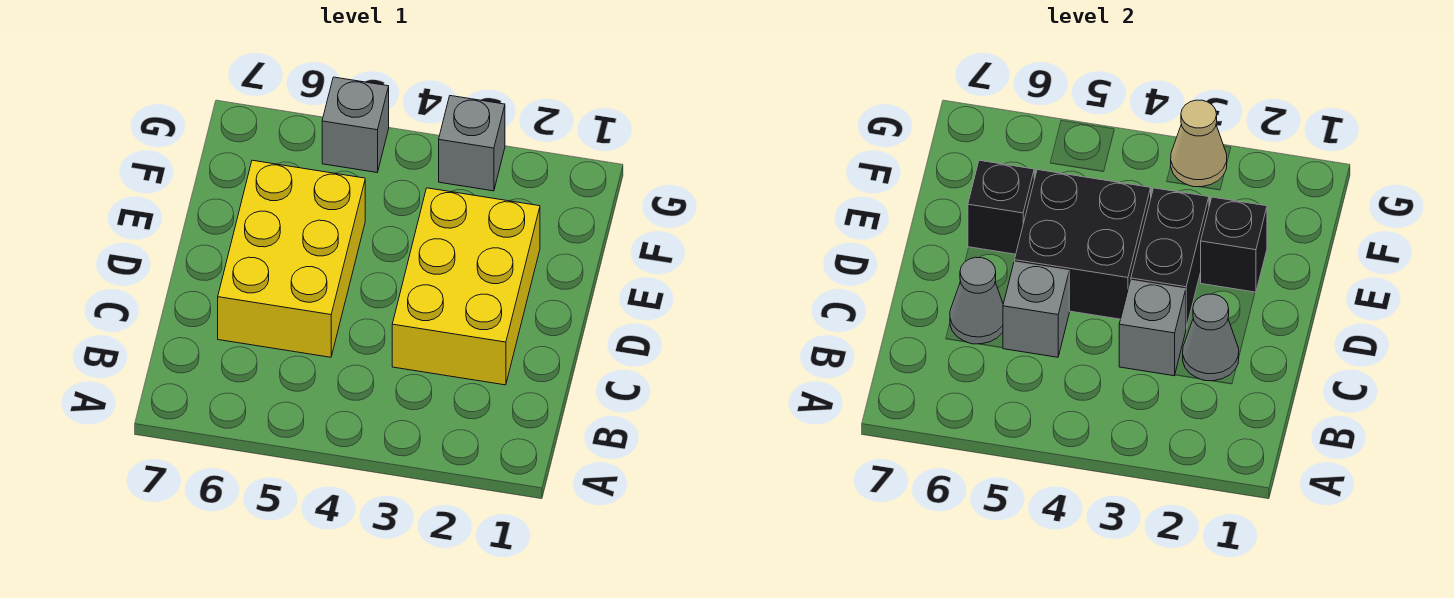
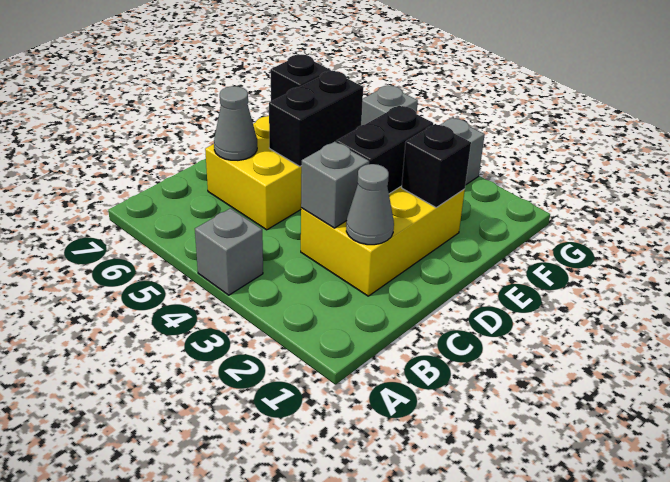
grey brick C5 level 2 -> grey brick A4 level 1
black brick D4:E5 level 2 -> black brick D5:E5 level 2
tan cone G3 level 2 -> none

